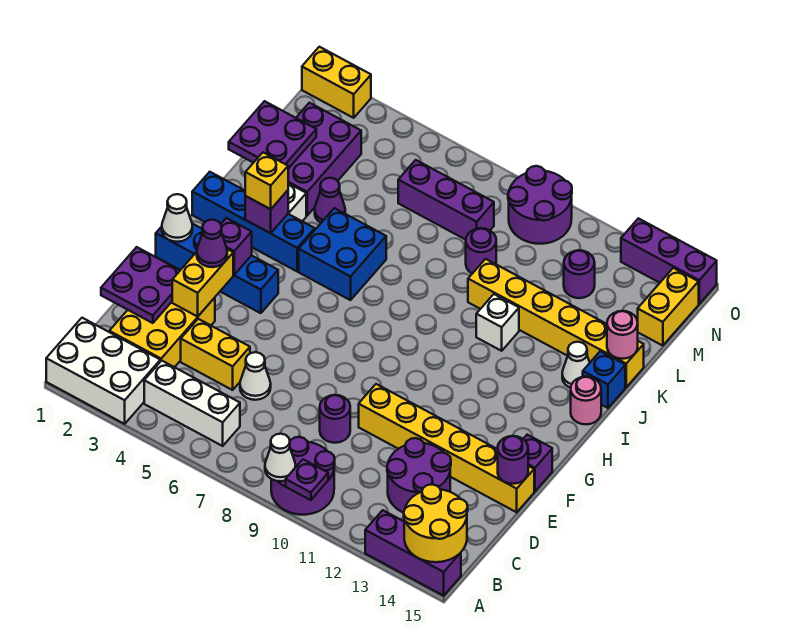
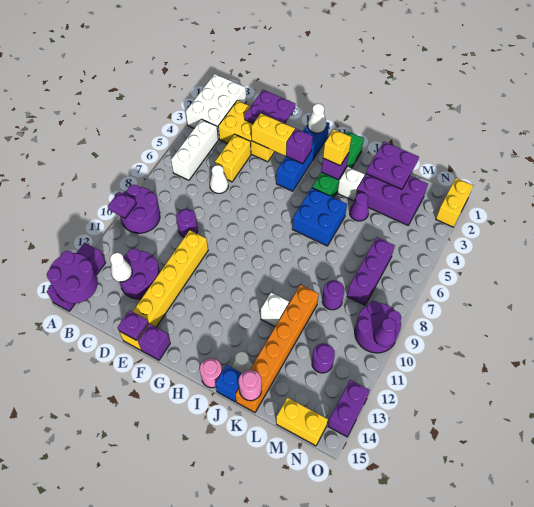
white cone A9 level 2 -> white cone C13 level 2
yellow round brick A14:B15 level 2 -> purple round brick A14:B15 level 2
purple round brick E15 level 2 -> purple plate E15 level 2
purple cone F3 level 3 -> purple cone O10 level 2
blue brick I1:I4 level 1 -> green brick I1:I4 level 1
yellow brick K10:K15 level 1 -> orange brick K10:K15 level 1
purple brick O13:O15 level 1 -> purple brick O13:O14 level 1

